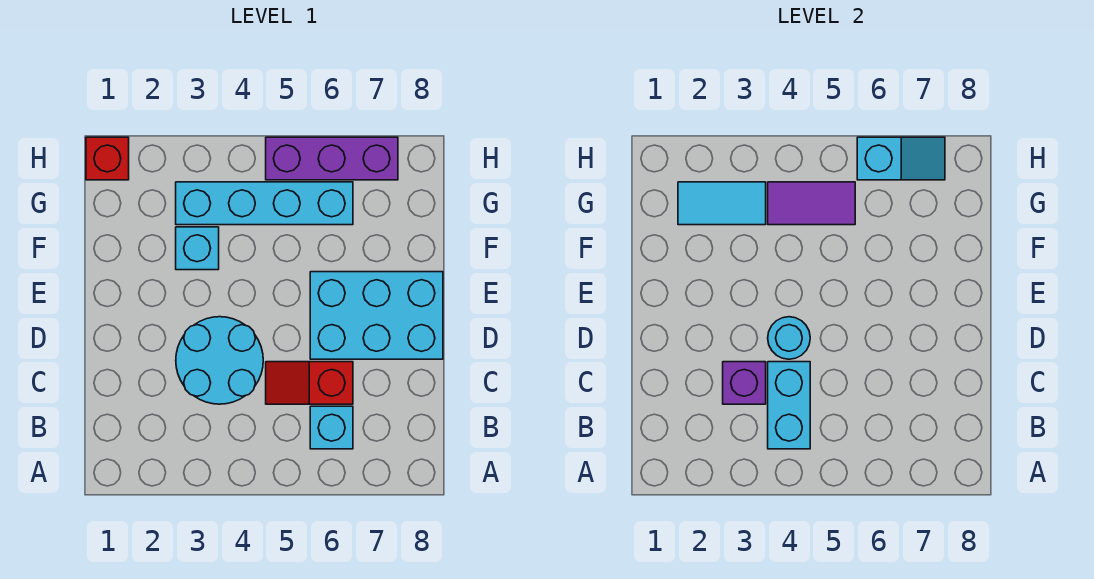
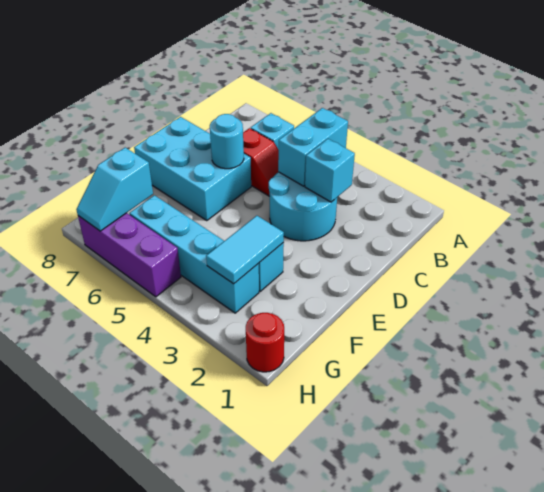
purple brick C3 level 2 -> cyan brick C3 level 2
cyan round brick D4 level 2 -> cyan round brick D6 level 2
cyan tile G2:G3 level 2 -> cyan tile F3:G3 level 2
purple tile G4:G5 level 2 -> none
red brick H1 level 1 -> red round brick H1 level 1
cyan slope H6:H7 level 2 top 6 -> cyan slope G7:H7 level 2 top G

